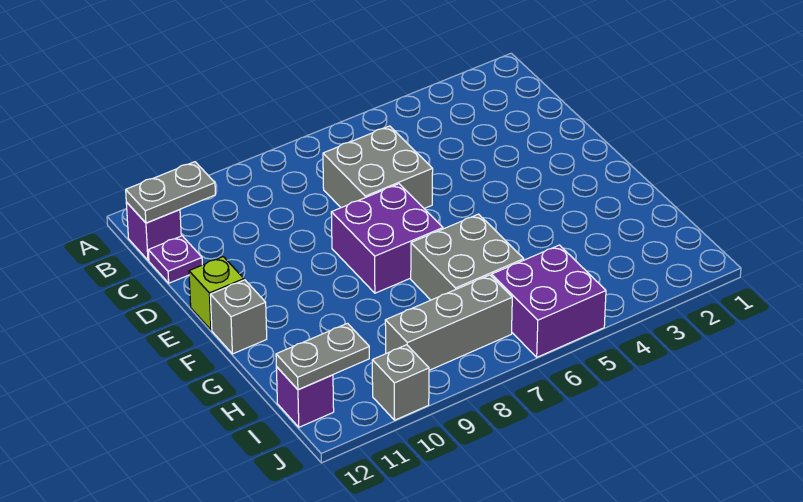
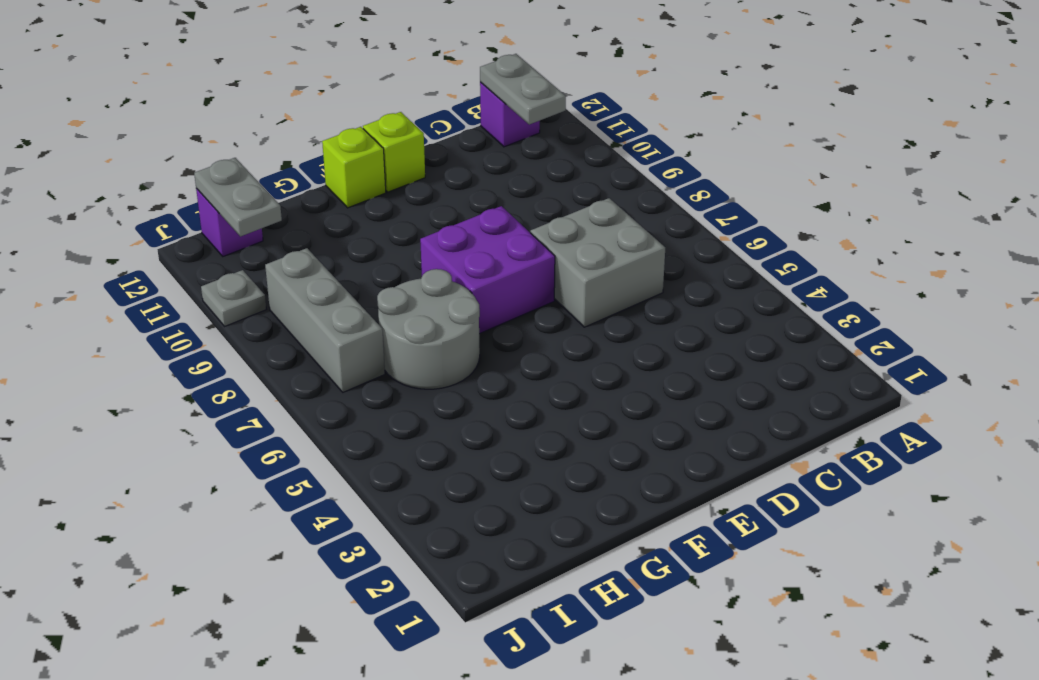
purple plate C12 level 1 -> none
grey brick F12 level 1 -> lime brick F12 level 1
grey brick G6:H7 level 1 -> grey round brick G6:H7 level 1
purple brick I5:J6 level 1 -> none
grey brick J10 level 1 -> grey plate J10 level 1

